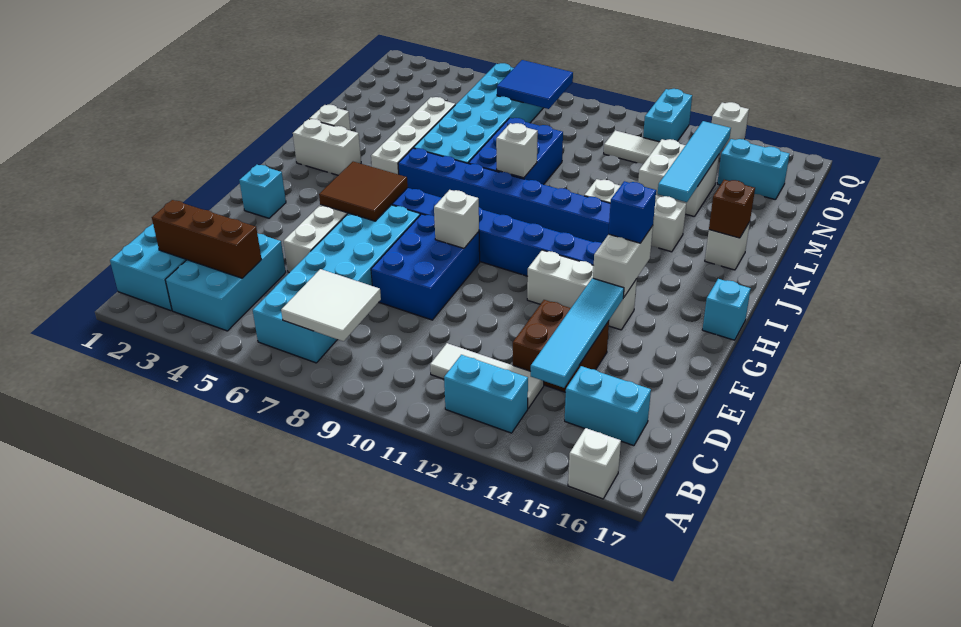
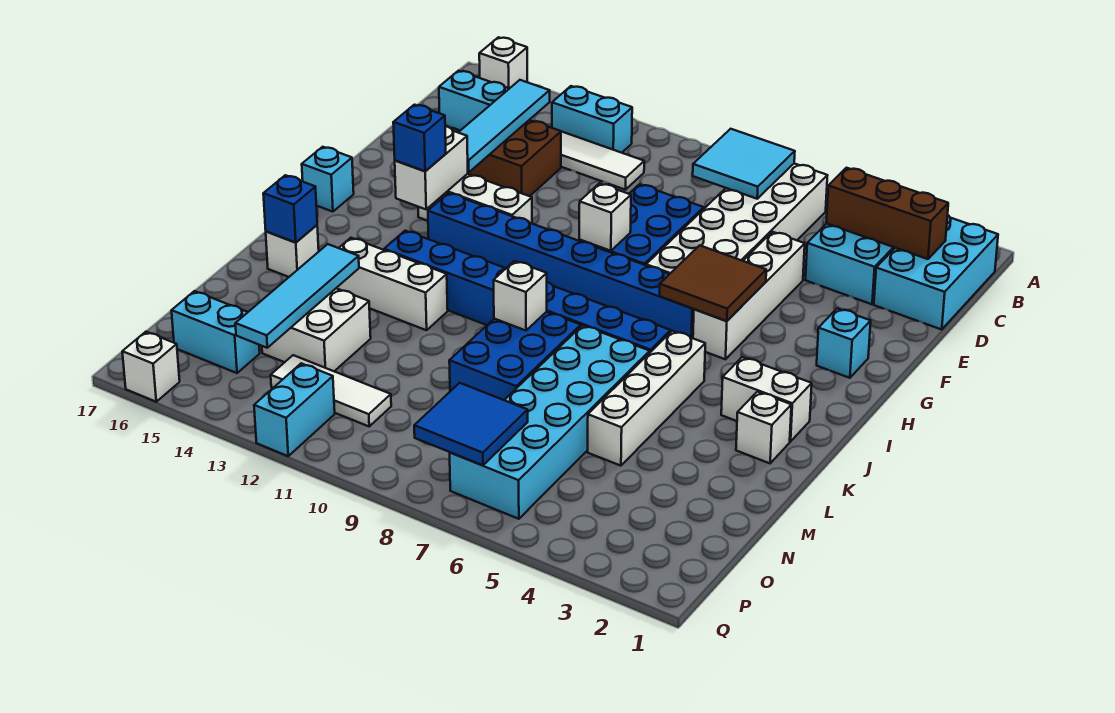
cyan brick B6:G7 level 1 -> white brick B6:G7 level 1
white tile B7:C8 level 2 -> cyan tile B7:C8 level 2
brown brick K16 level 2 -> blue brick K16 level 2
white brick Q14 level 1 -> white brick Q16 level 1

